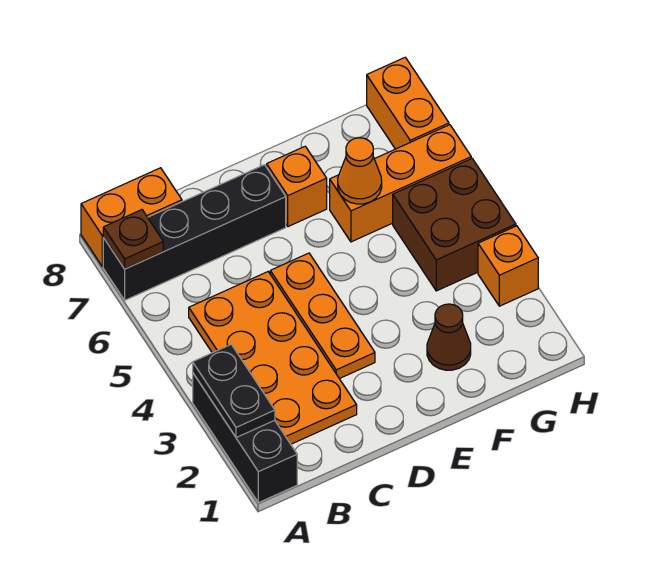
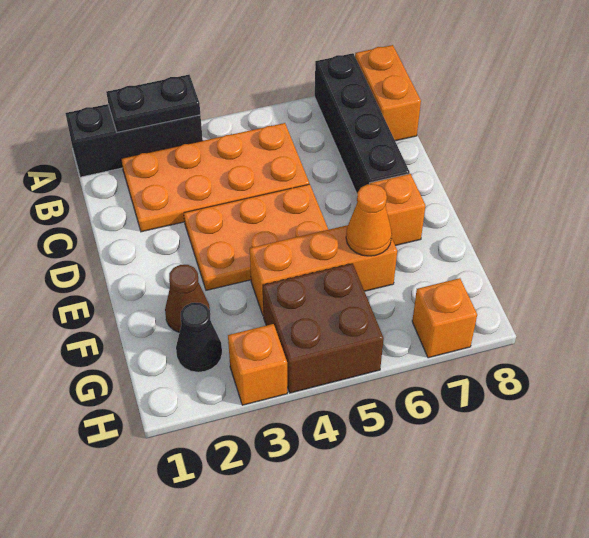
brown plate A7 level 2 -> none
orange plate D3:D5 level 1 -> orange plate D3:E5 level 1
orange brick F6:H6 level 1 -> orange brick F4:F6 level 1
none -> black cone G2 level 1
orange brick H7:H8 level 1 -> orange brick H7 level 1

